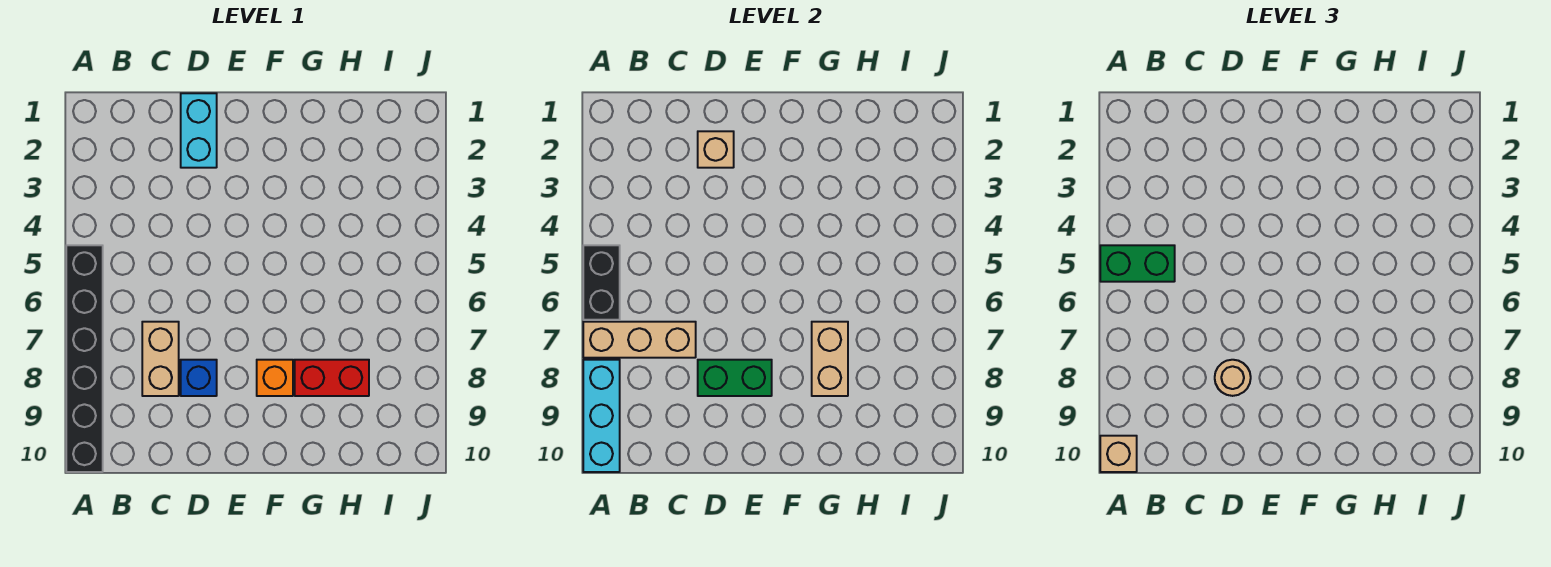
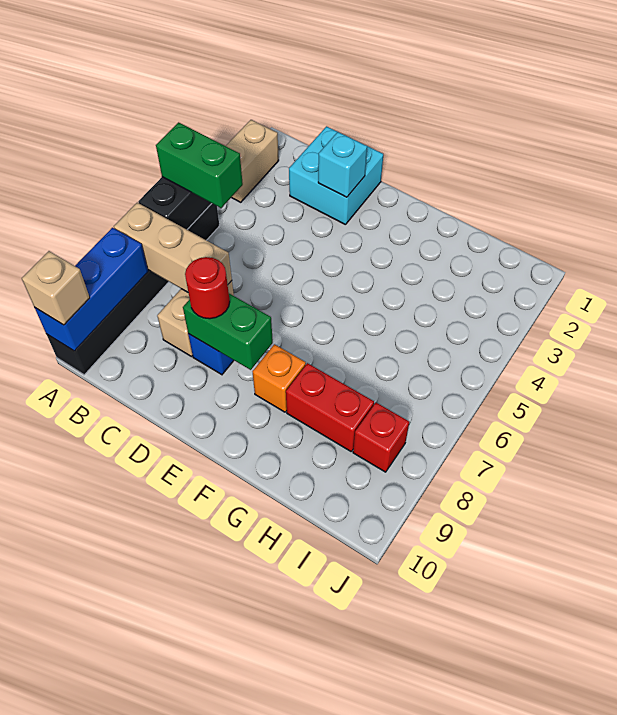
cyan brick A8:A10 level 2 -> blue brick A8:A10 level 2
cyan brick D1:D2 level 1 -> cyan brick C1:D2 level 1
tan brick D2 level 2 -> cyan brick D2 level 2
tan round brick D8 level 3 -> red round brick D8 level 3
tan brick G7:G8 level 2 -> tan brick A2:A3 level 1
none -> red brick I8 level 1

